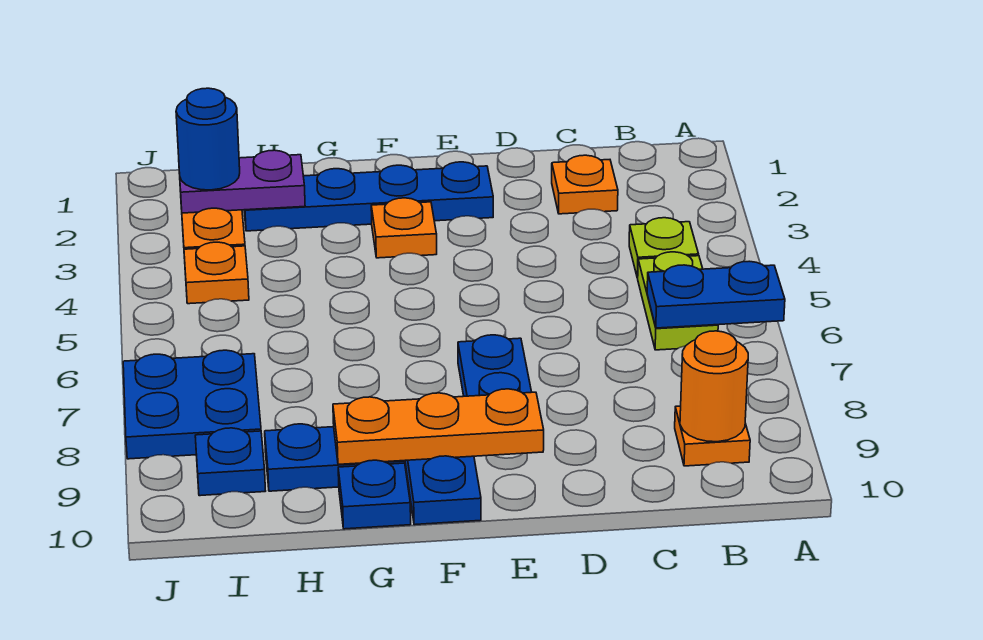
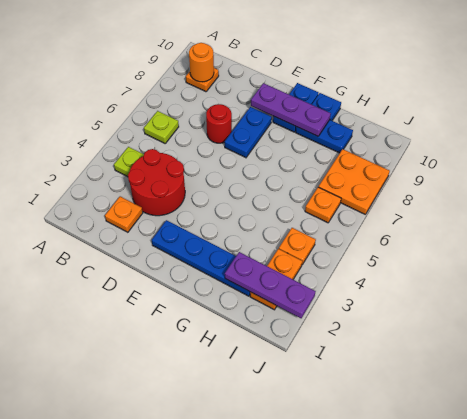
blue plate A6:B6 level 2 -> none
lime plate B5:B6 level 1 -> lime plate B6 level 1
none -> red round brick C3:D4 level 1
none -> red round brick D7 level 1
orange plate E9:G9 level 2 -> purple plate E9:G9 level 2
orange plate F3 level 1 -> orange plate I6 level 1
purple plate H2:I2 level 2 -> purple plate H2:J2 level 2
blue round brick I2 level 3 -> none
blue plate I7:J8 level 1 -> orange plate I7:J8 level 1
blue plate I9 level 1 -> none

